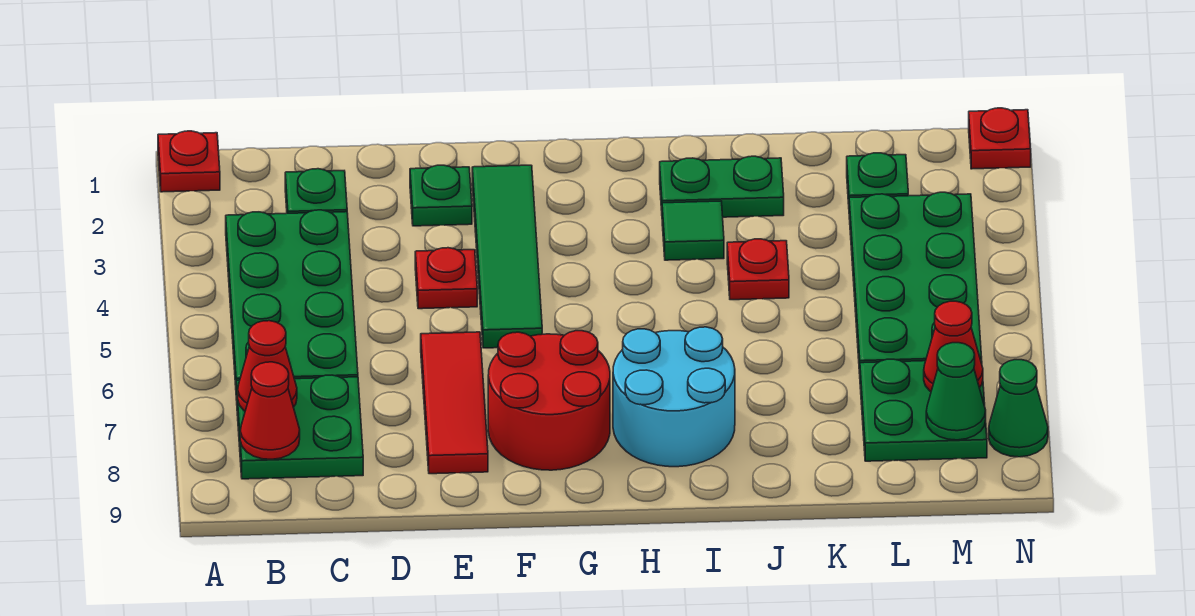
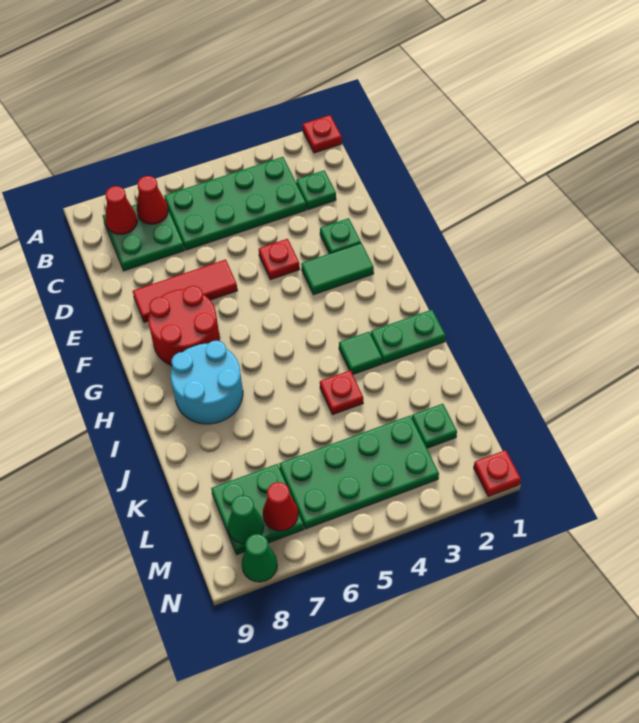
green tile F2:F5 level 1 -> green tile F2:F3 level 1
green plate I2:J2 level 1 -> green plate I1:I2 level 1

